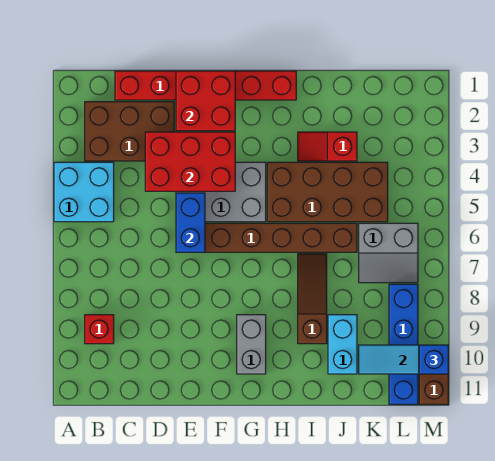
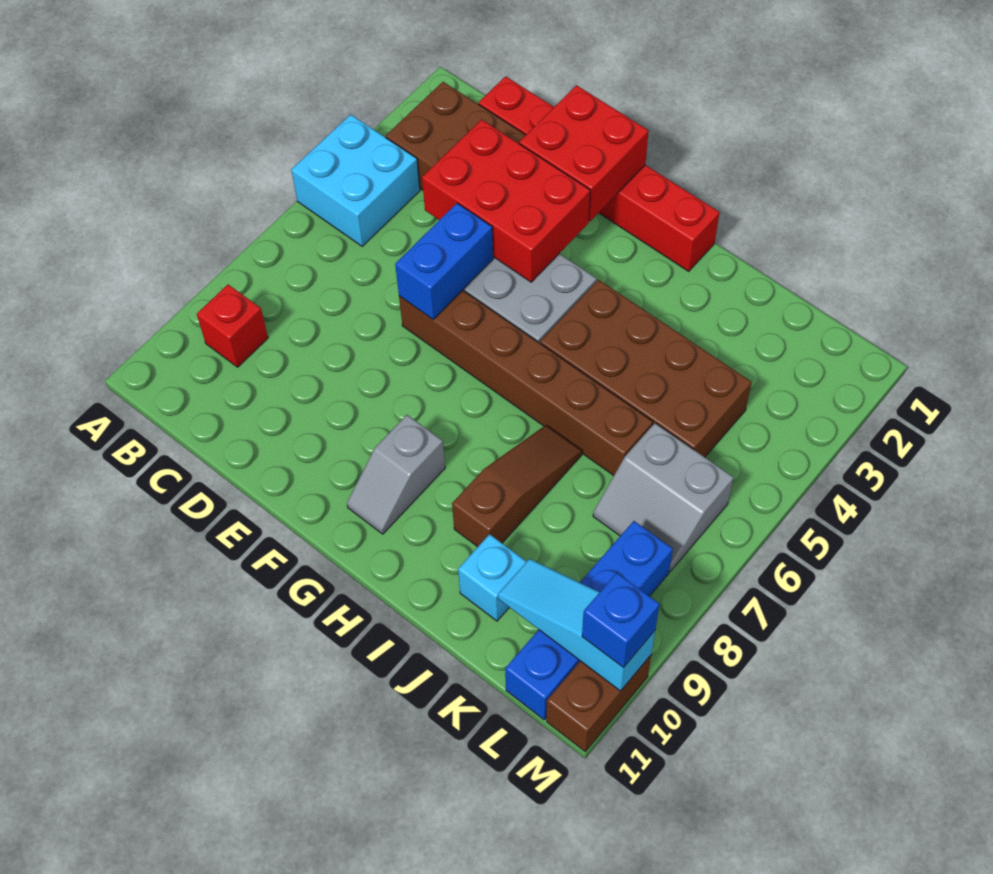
grey brick G9:G10 level 1 -> grey slope G9:G10 level 1 top 9
red slope I3:J3 level 1 top J -> none
cyan brick J9:J10 level 1 -> cyan brick J10 level 1

